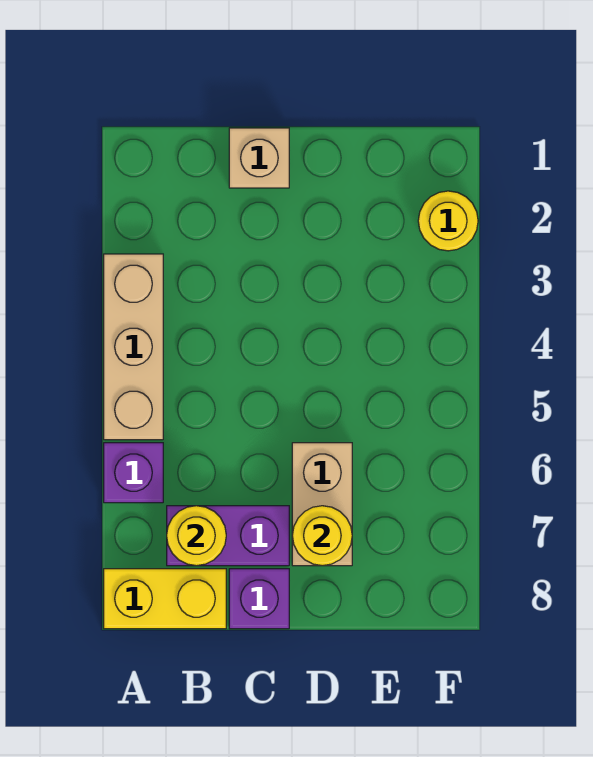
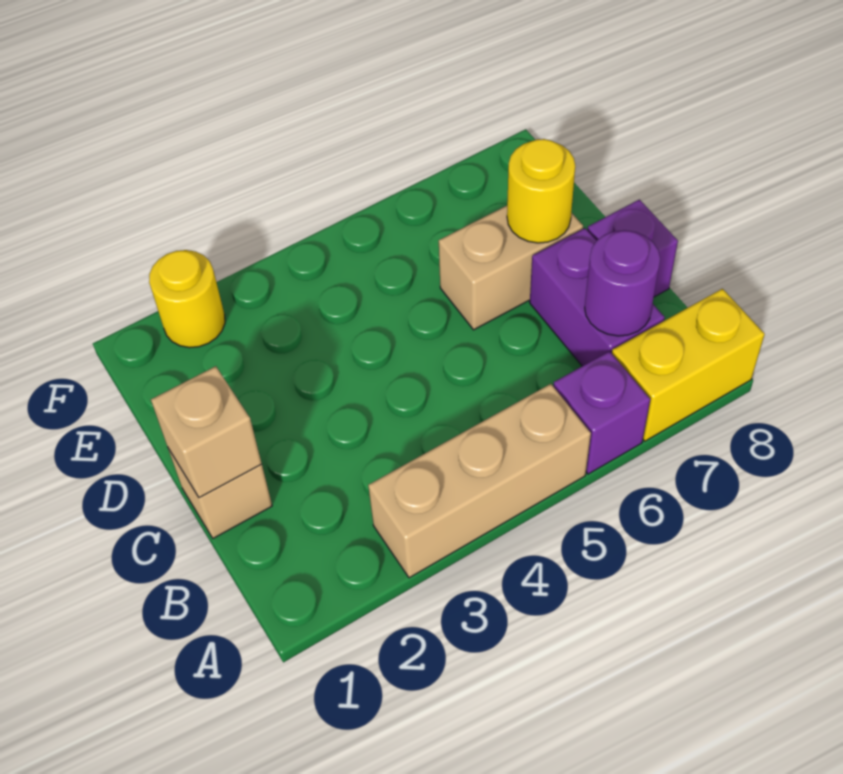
yellow brick A8:B8 level 1 -> yellow brick A7:A8 level 1
yellow round brick B7 level 2 -> purple round brick B7 level 2
none -> tan brick C1 level 2

